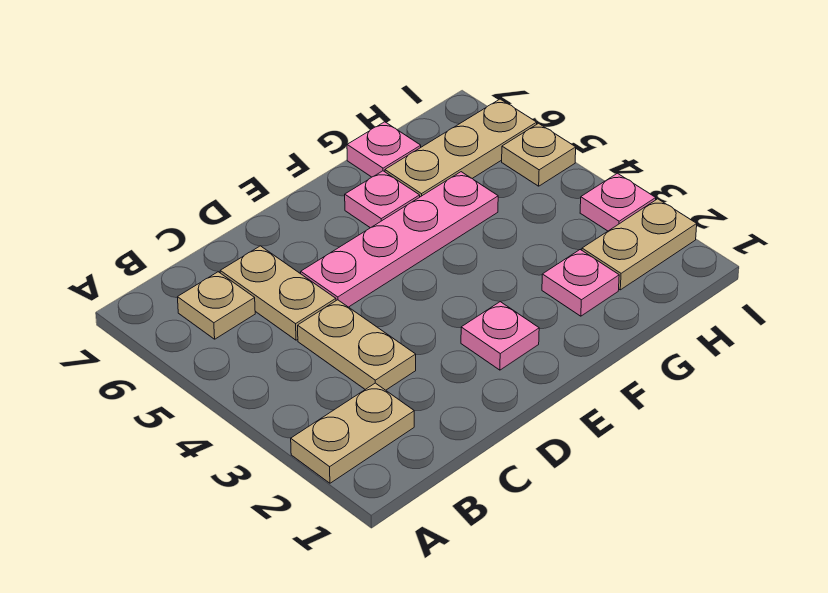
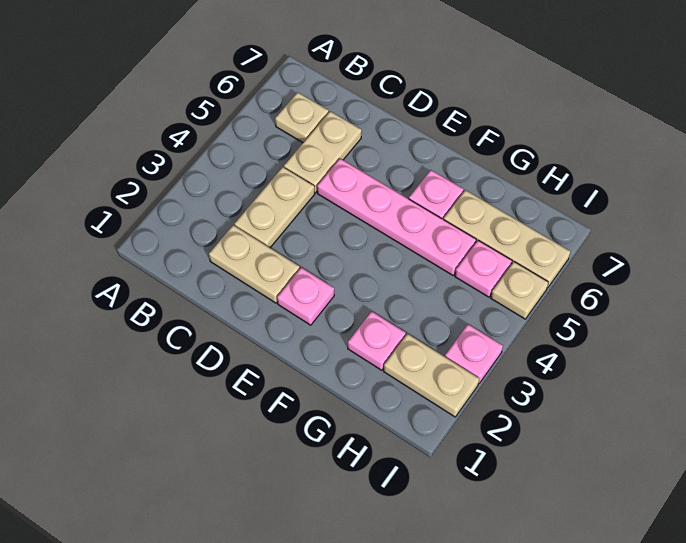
tan plate A2:B2 level 1 -> tan plate C2:D2 level 1
pink plate G7 level 1 -> pink plate H5 level 1

